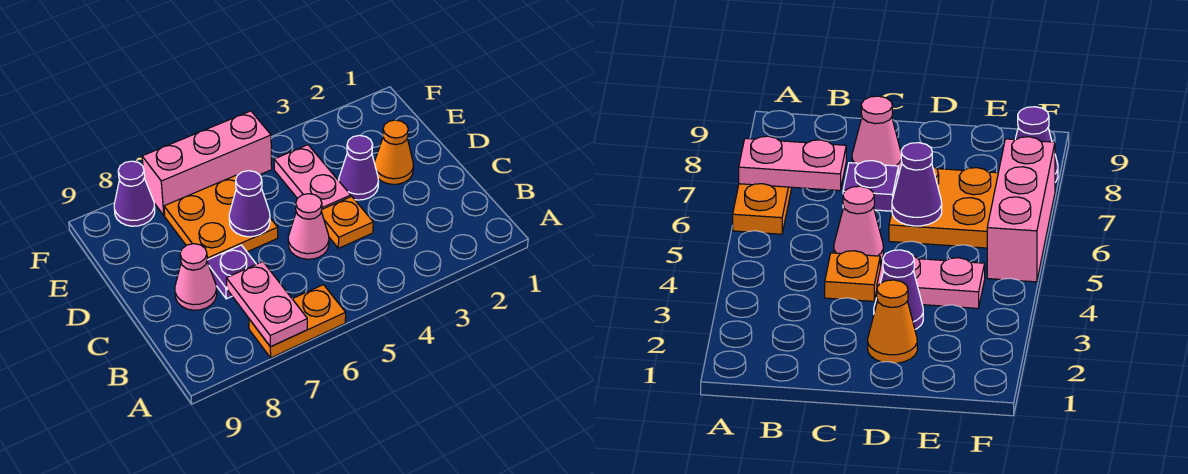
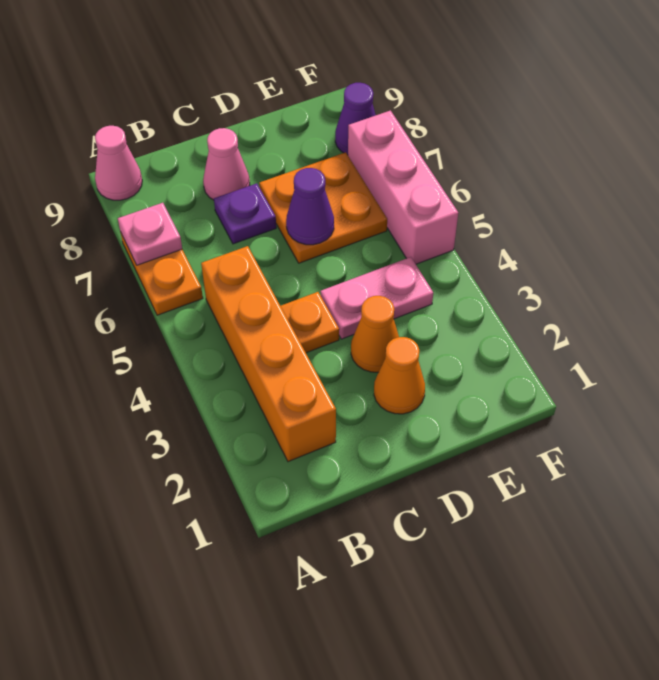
pink plate A7:B7 level 2 -> pink plate A7 level 2
none -> orange brick B2:B5 level 1
pink cone C5 level 1 -> pink cone A9 level 1
purple cone D3 level 1 -> orange cone D3 level 1

